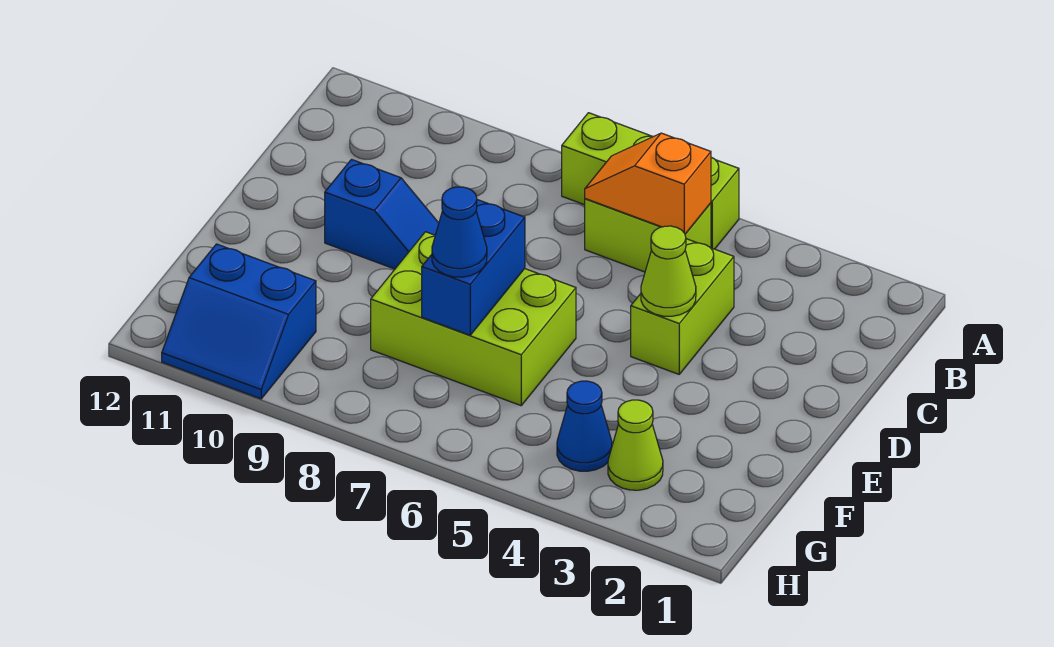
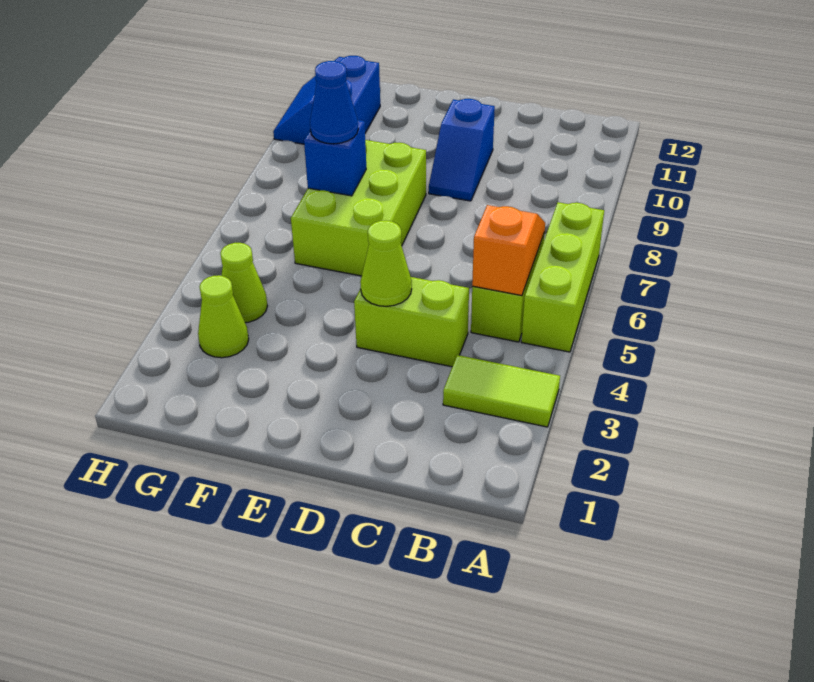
none -> lime tile A3:B3 level 1
blue brick E7:F7 level 2 -> blue brick F7 level 2
blue cone G4 level 1 -> lime cone G4 level 1

